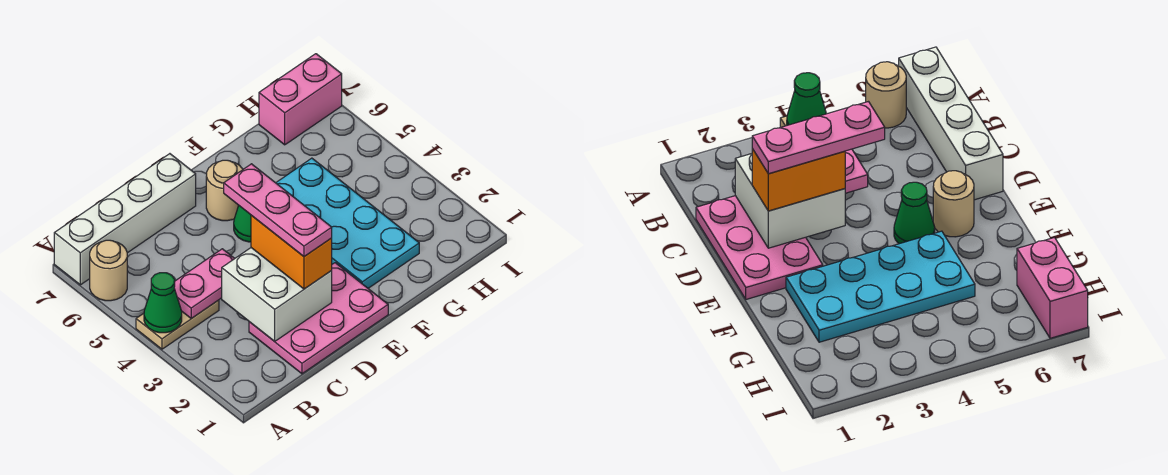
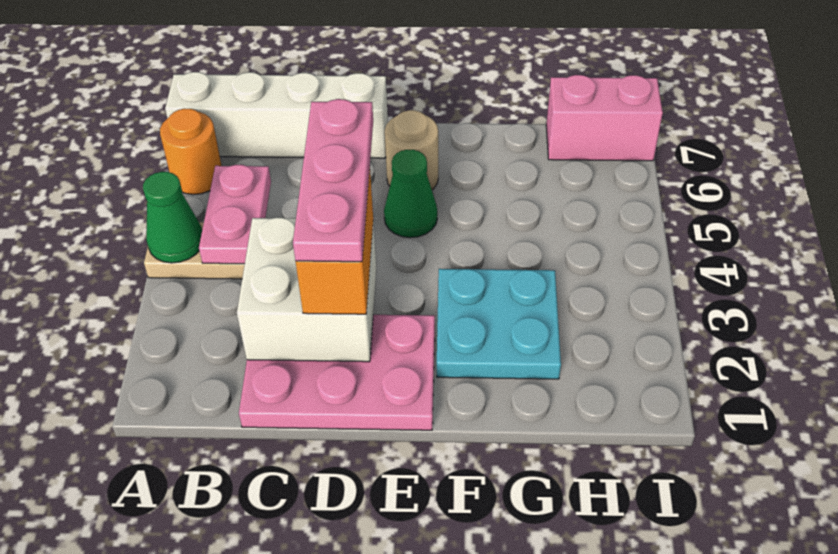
tan round brick A6 level 1 -> orange round brick A6 level 1
pink plate B4:C4 level 2 -> pink plate B4:B5 level 2
cyan plate F2:G5 level 1 -> cyan plate F2:G3 level 1

